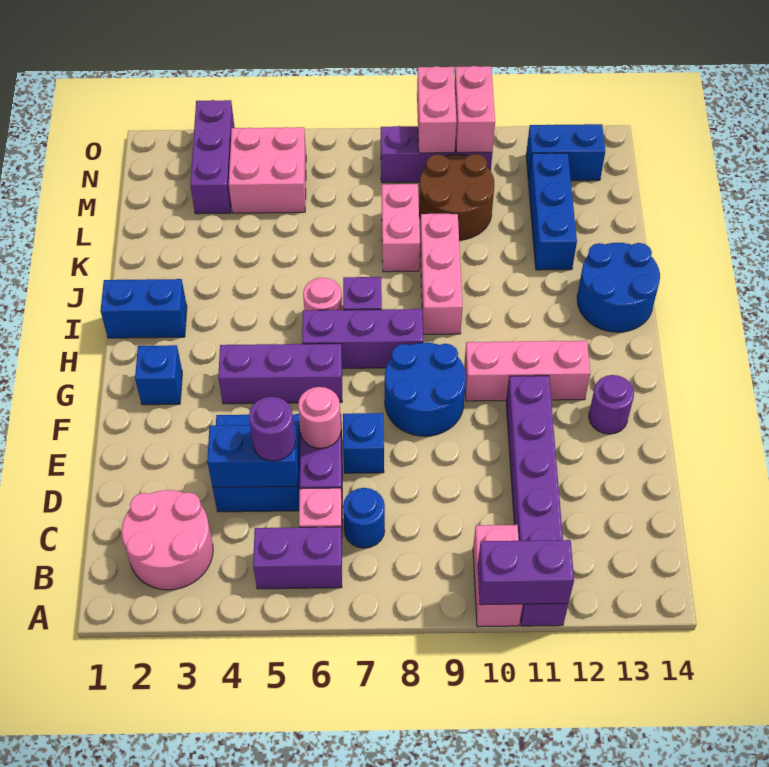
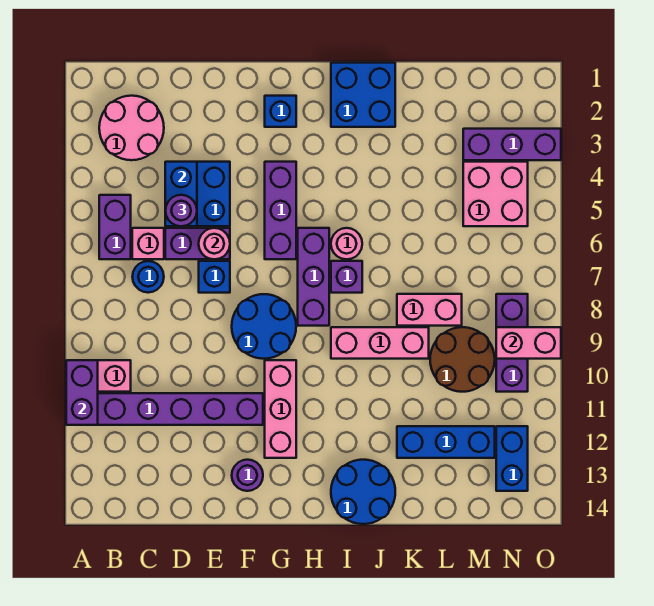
blue brick I1:I2 level 1 -> blue brick I1:J2 level 1
pink brick N10:O10 level 2 -> none

